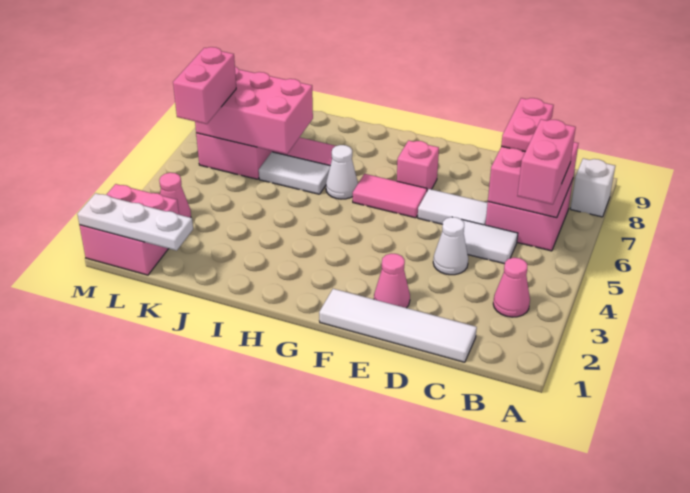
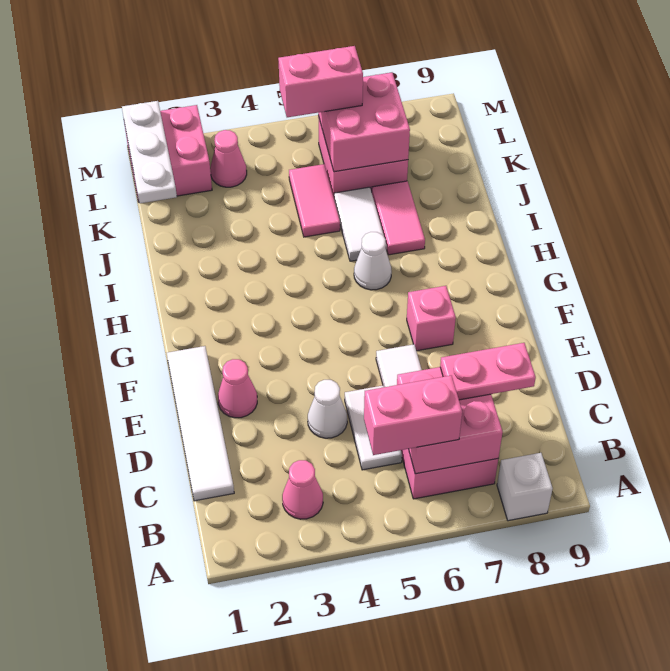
pink tile F6:G6 level 1 -> pink tile J5:K5 level 1
pink brick J6:L7 level 2 -> pink brick K6:L7 level 2

